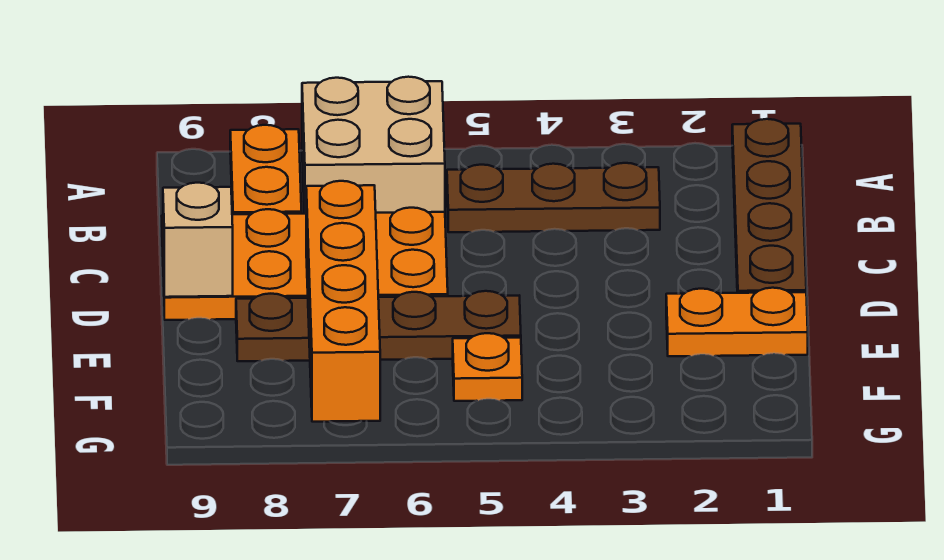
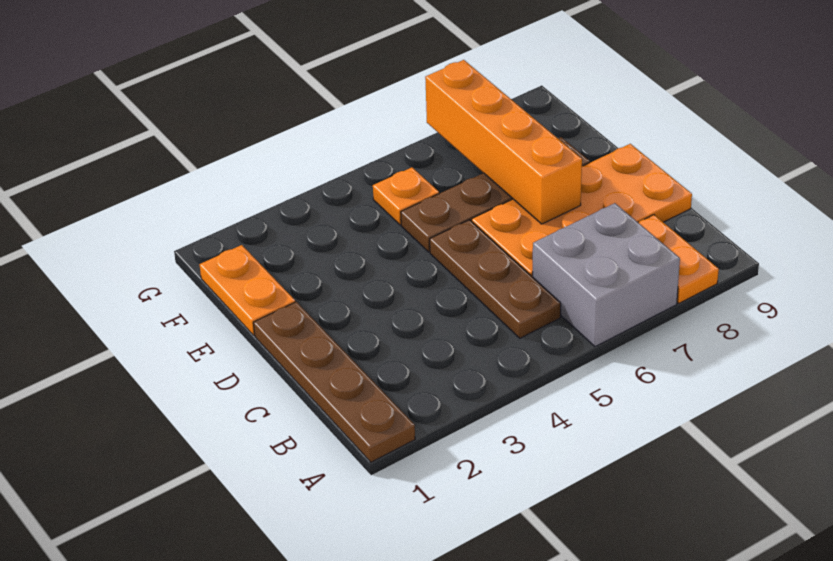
tan brick A6:B7 level 1 -> grey brick A6:B7 level 1
brown plate B3:B5 level 1 -> brown plate B5:D5 level 1
tan brick D9 level 2 -> none
orange plate E1:E2 level 1 -> orange plate E1:F1 level 1

